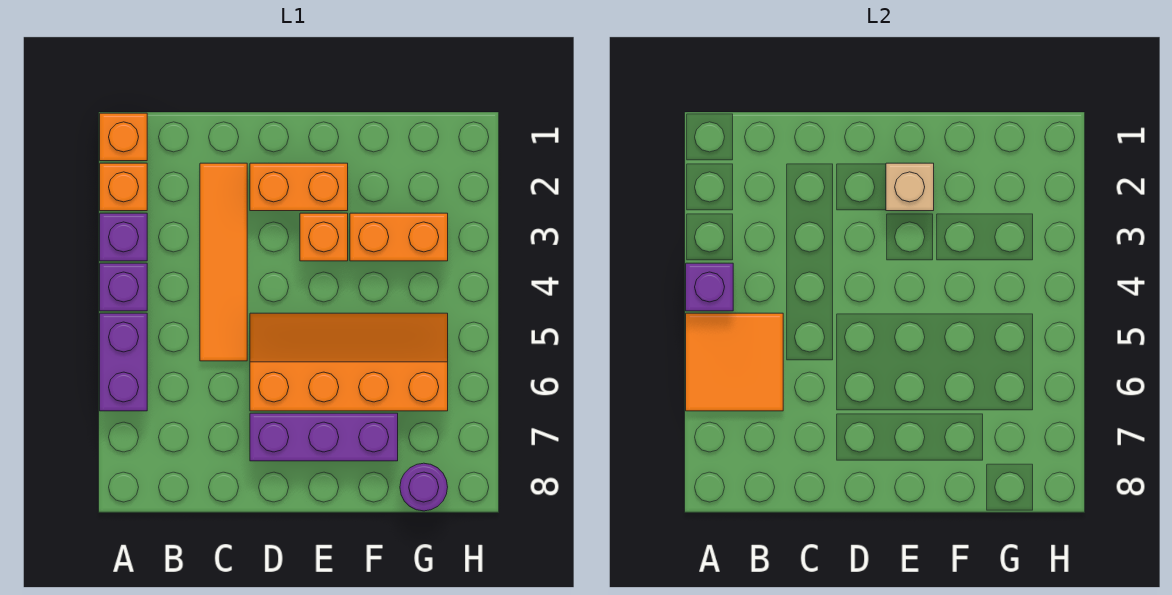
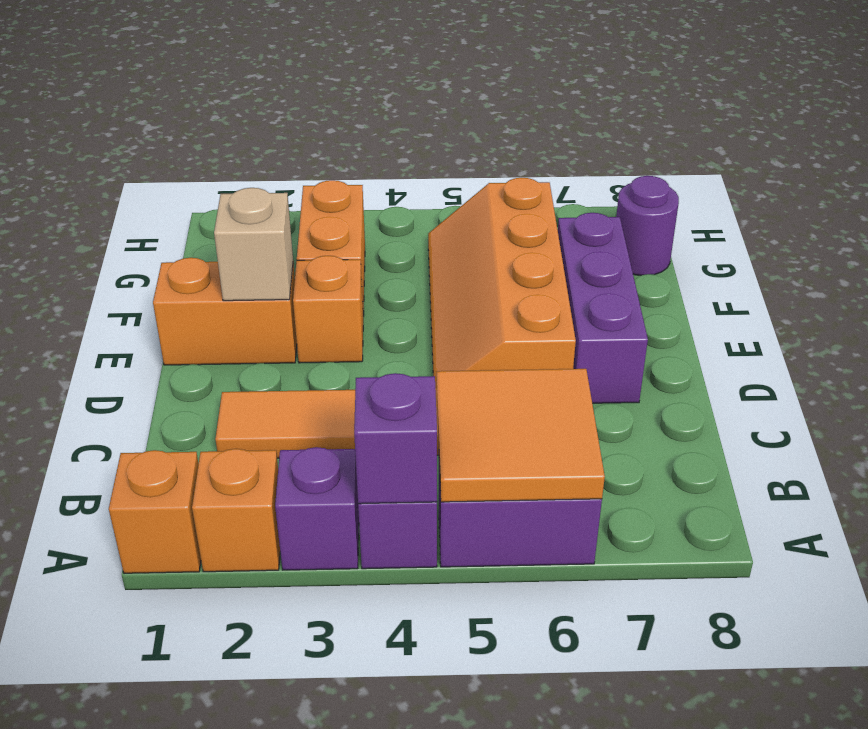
orange brick D2:E2 level 1 -> orange brick E1:E2 level 1

